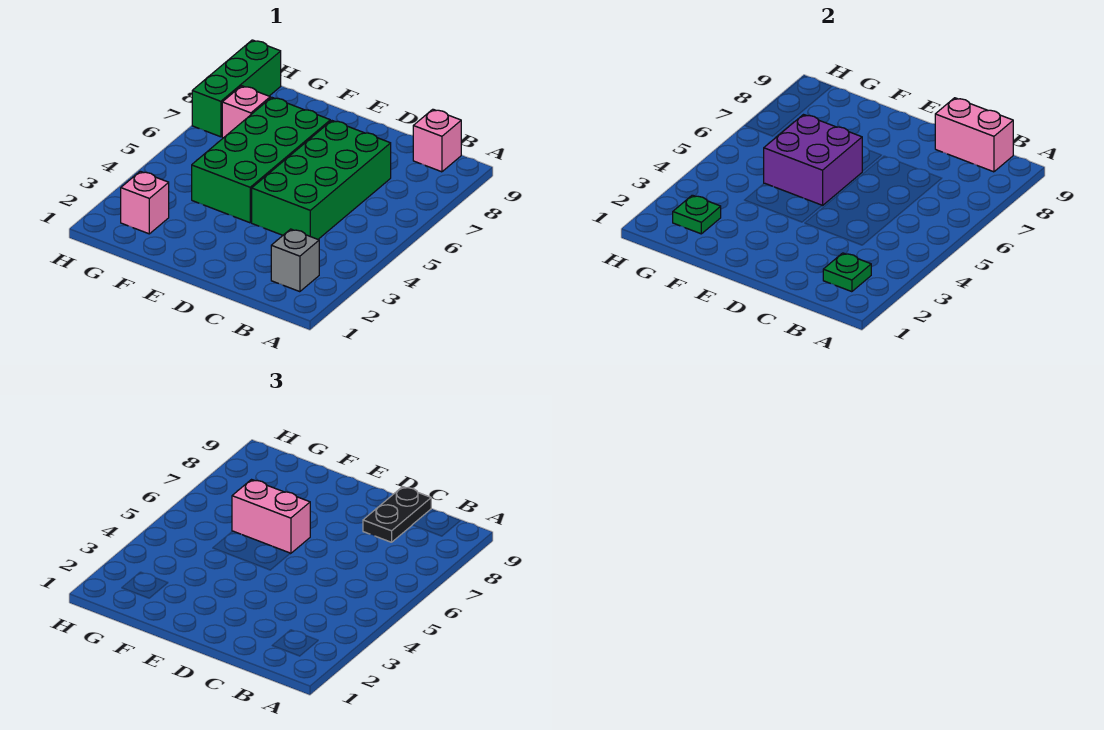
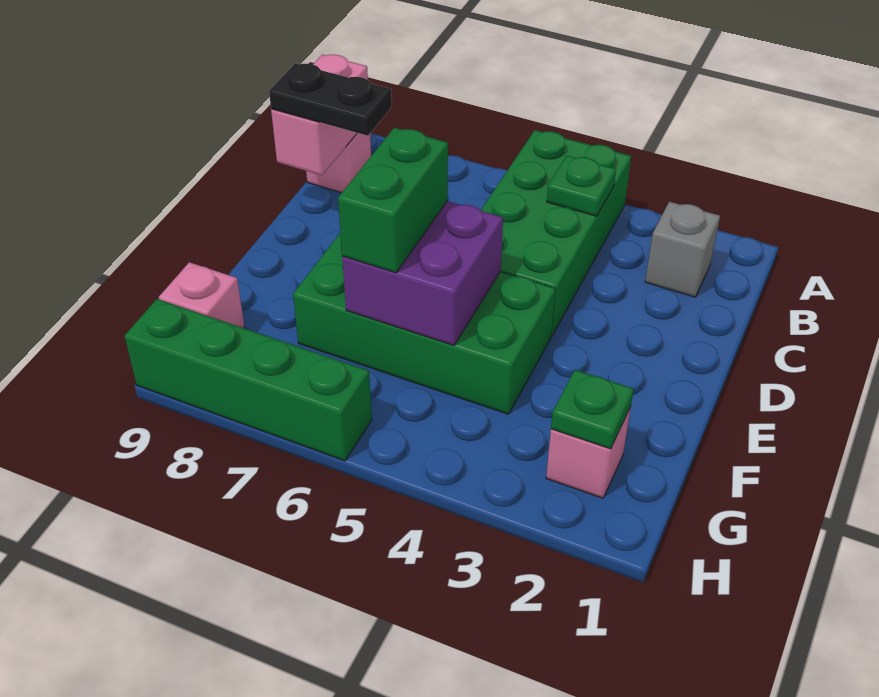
green plate B2 level 2 -> green plate B4 level 2
green brick C4:D7 level 1 -> green brick A4:D5 level 1
pink brick E6:F6 level 3 -> green brick E6:F6 level 3
pink brick G7 level 1 -> pink brick G9 level 1
green brick H7:H9 level 1 -> green brick H6:H9 level 1

